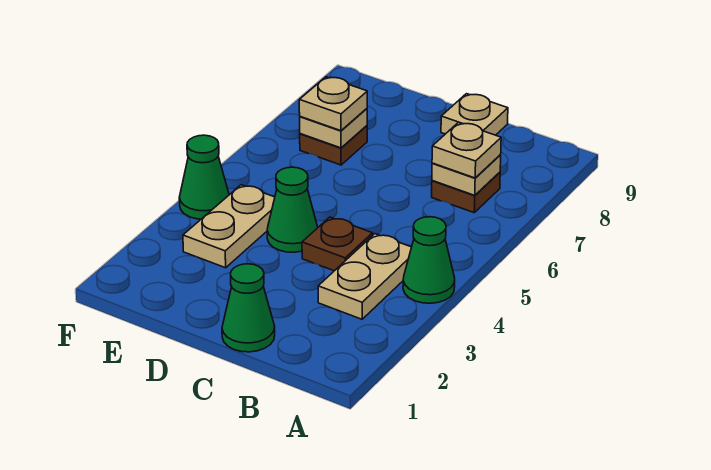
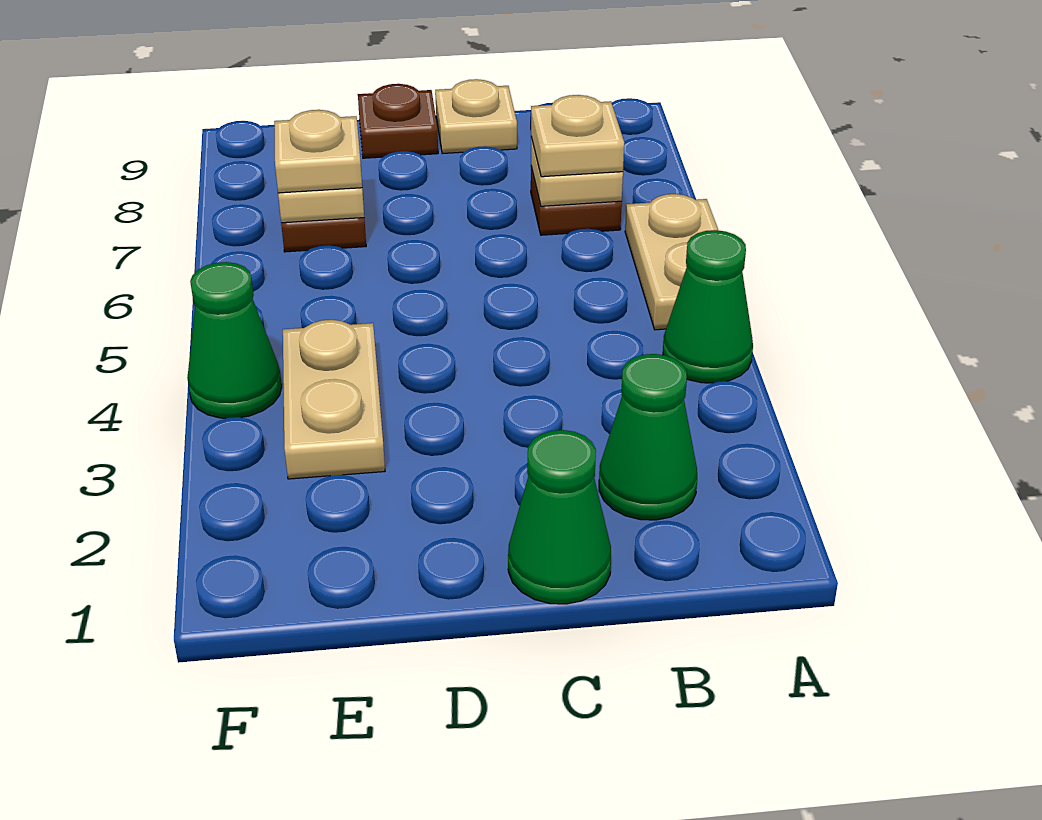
tan plate B3:B4 level 1 -> tan plate A5:A6 level 1
brown plate C4 level 1 -> brown plate D9 level 1
green cone D4 level 1 -> green cone B2 level 1

